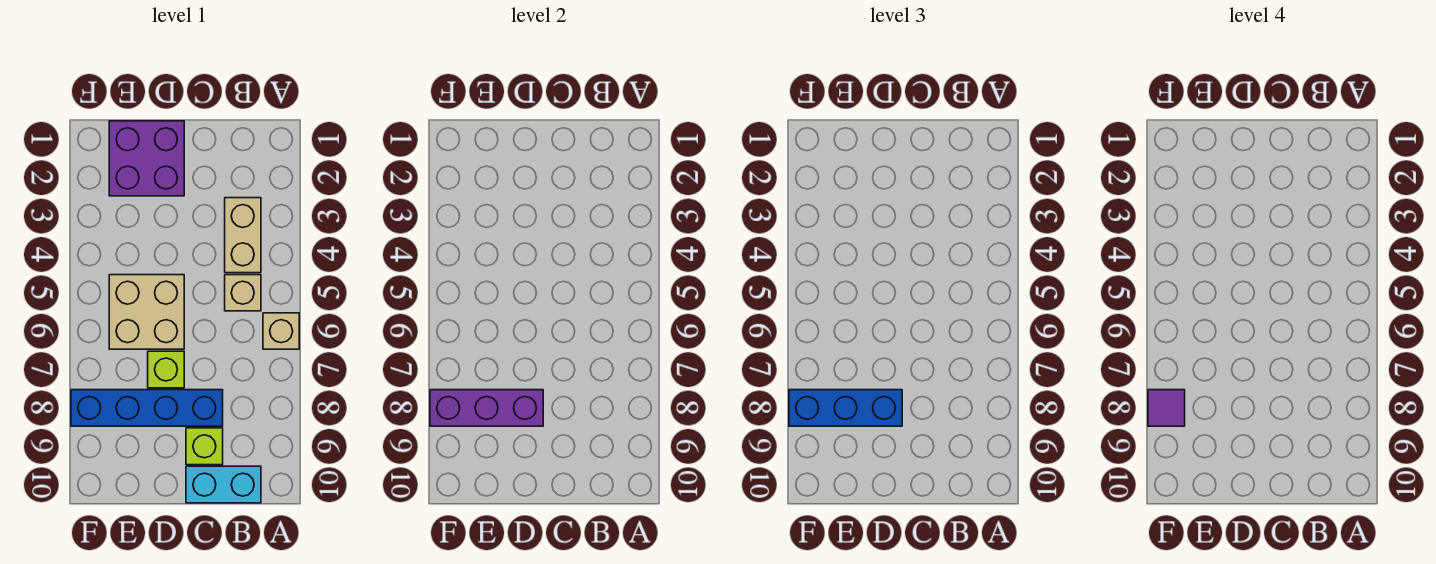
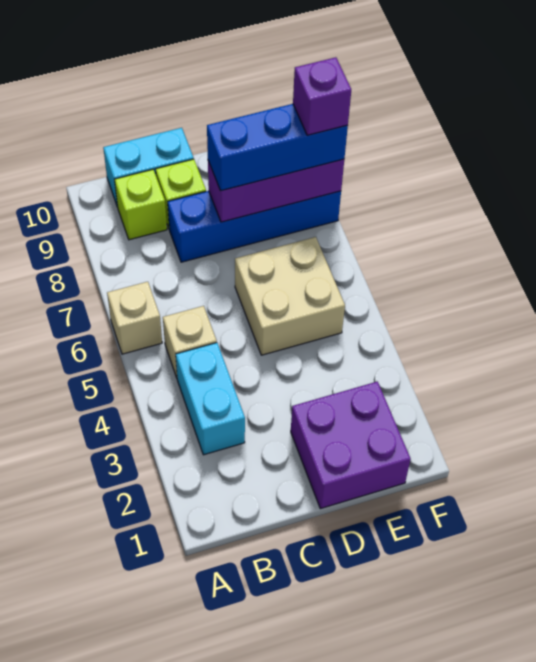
tan brick B3:B4 level 1 -> cyan brick B3:B4 level 1
lime brick D7 level 1 -> lime brick B9 level 1
purple tile F8 level 4 -> purple brick F8 level 4

